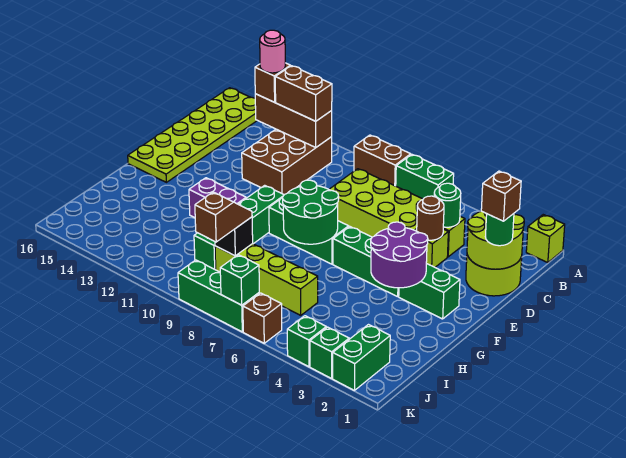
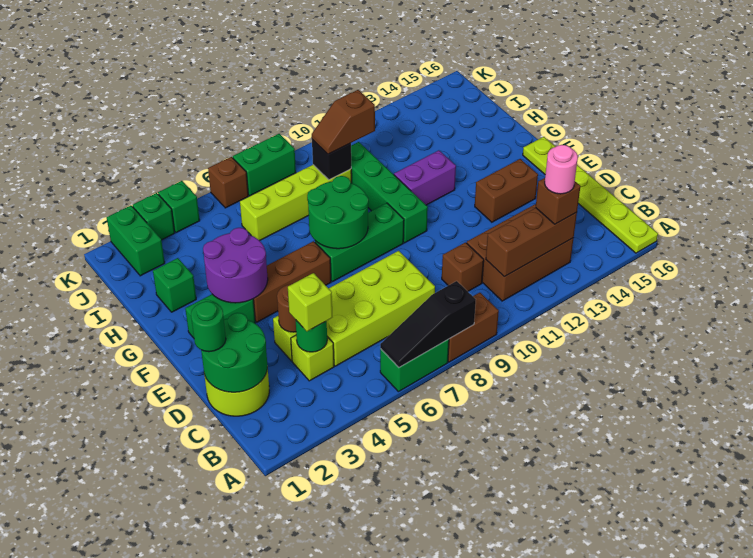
lime brick A1 level 1 -> lime brick C4 level 3
none -> black slope A6:A8 level 2 top 8
lime plate A15:F16 level 1 -> lime plate A16:F16 level 1
brown brick B11:D12 level 1 -> brown brick B11:C13 level 1
brown brick B11:B12 level 3 -> brown brick E13:E14 level 1
lime round brick C1:D2 level 2 -> green round brick C1:D2 level 2
brown brick D1 level 4 -> brown brick C10 level 1
green brick F4:F6 level 1 -> brown brick F4:F6 level 1
brown slope I9:J9 level 3 top J -> brown slope I9:I10 level 3 top 10
green brick K7:K9 level 1 -> green brick K7:K8 level 1
green brick K7 level 2 -> green brick H2 level 1

